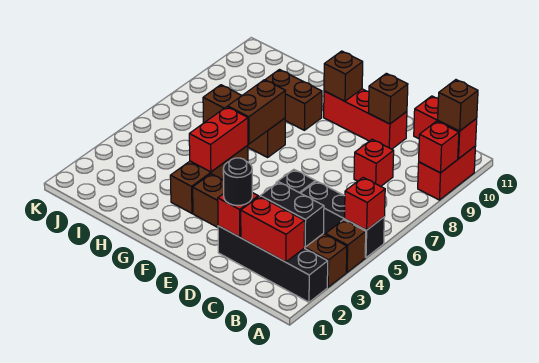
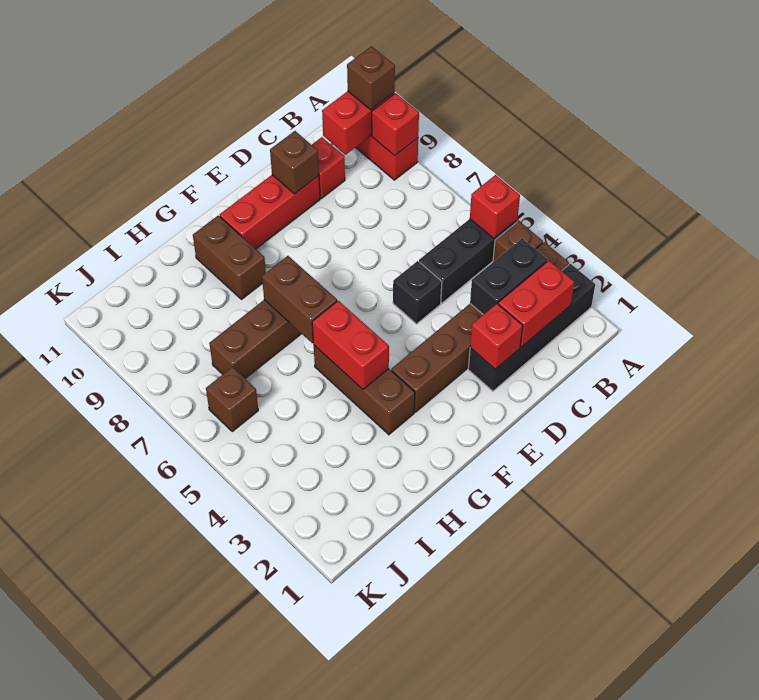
red brick C8 level 1 -> red brick C10 level 1
black round brick D2 level 3 -> none
brown brick F10 level 2 -> brown brick J6 level 1
brown brick G9:H9 level 1 -> brown brick G9:G10 level 1

